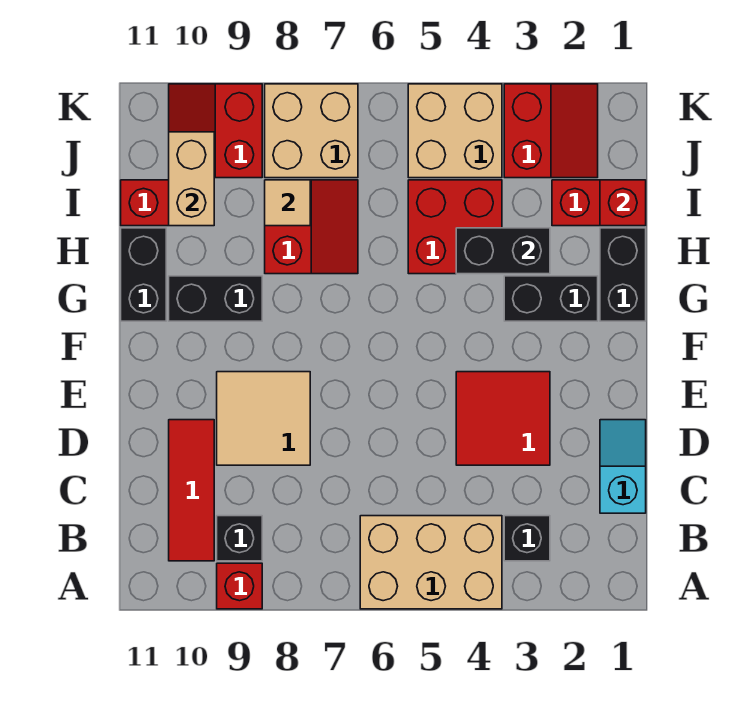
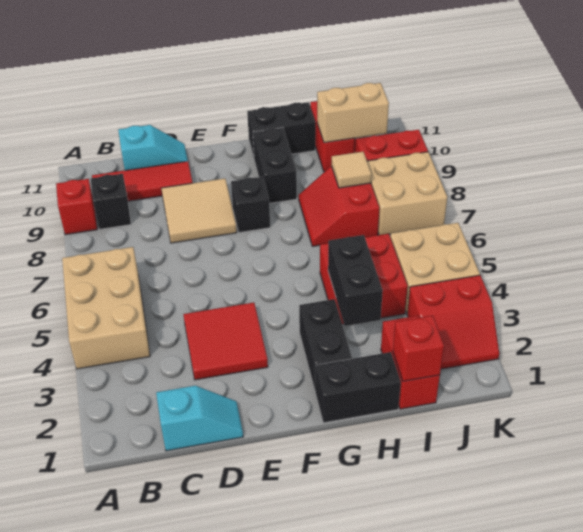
black brick B3 level 1 -> black brick F8 level 1
none -> cyan slope C11:D11 level 1 top C
red slope H7:I8 level 1 top 8 -> red slope H7:I8 level 1 top I

